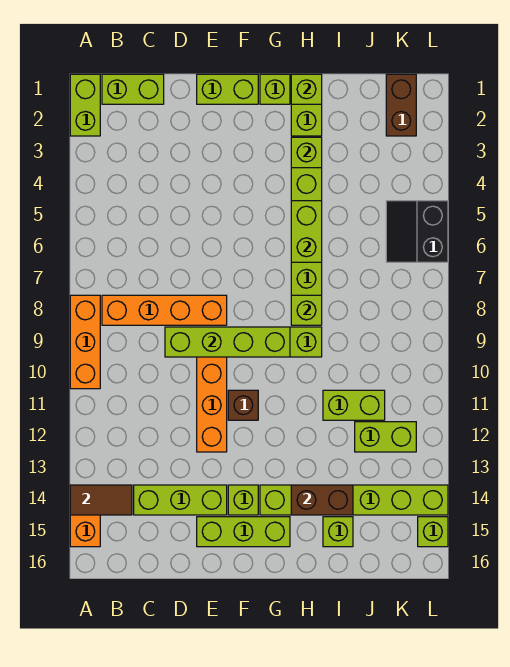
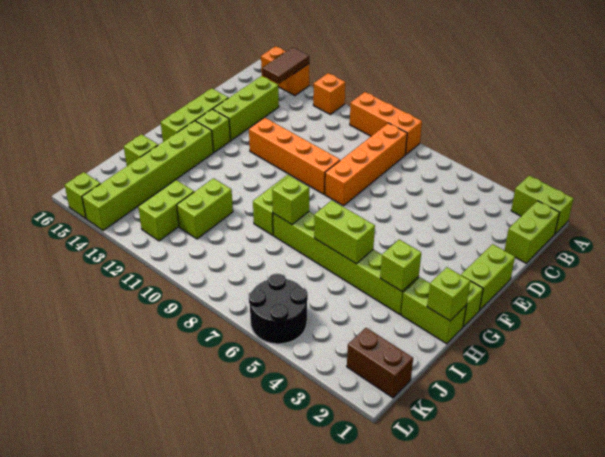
none -> orange brick A12 level 1
lime brick D9:G9 level 2 -> none
brown brick F11 level 1 -> none
brown brick H14:I14 level 2 -> none
black slope K5:L6 level 1 top L -> black round brick K5:L6 level 1

